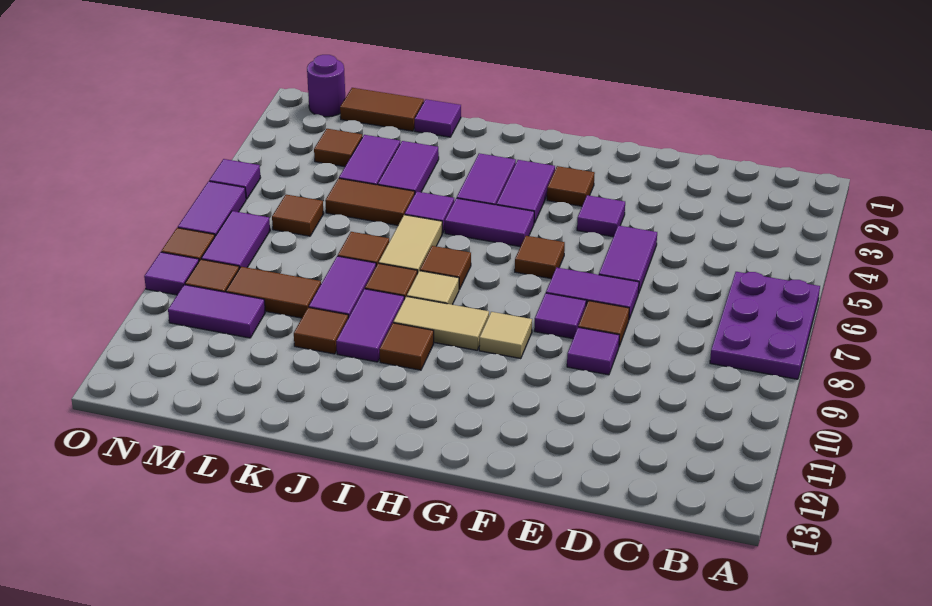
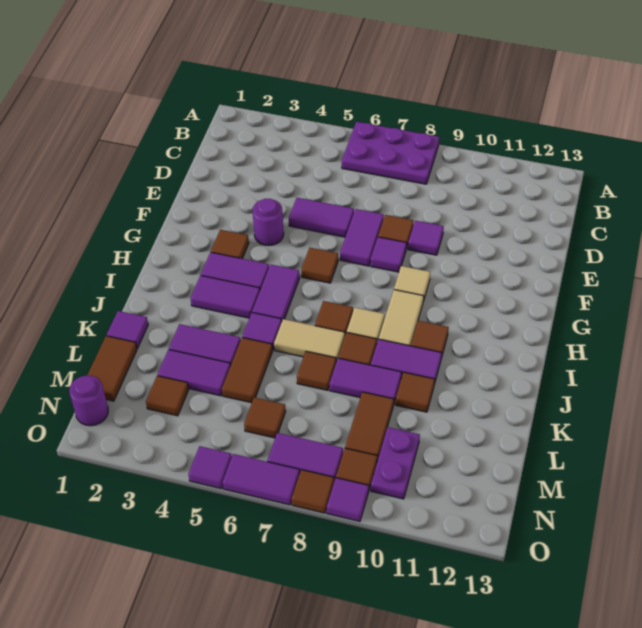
purple tile F4 level 1 -> purple round brick F4 level 1
purple tile M10:N10 level 1 -> purple plate M10:N10 level 1

